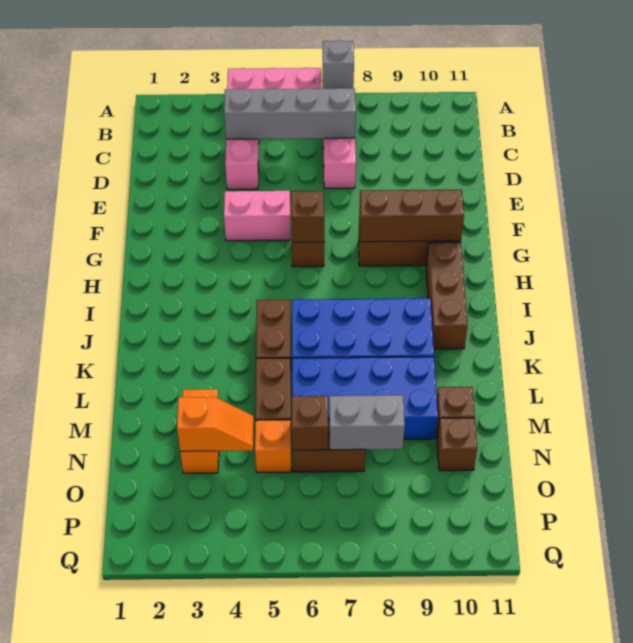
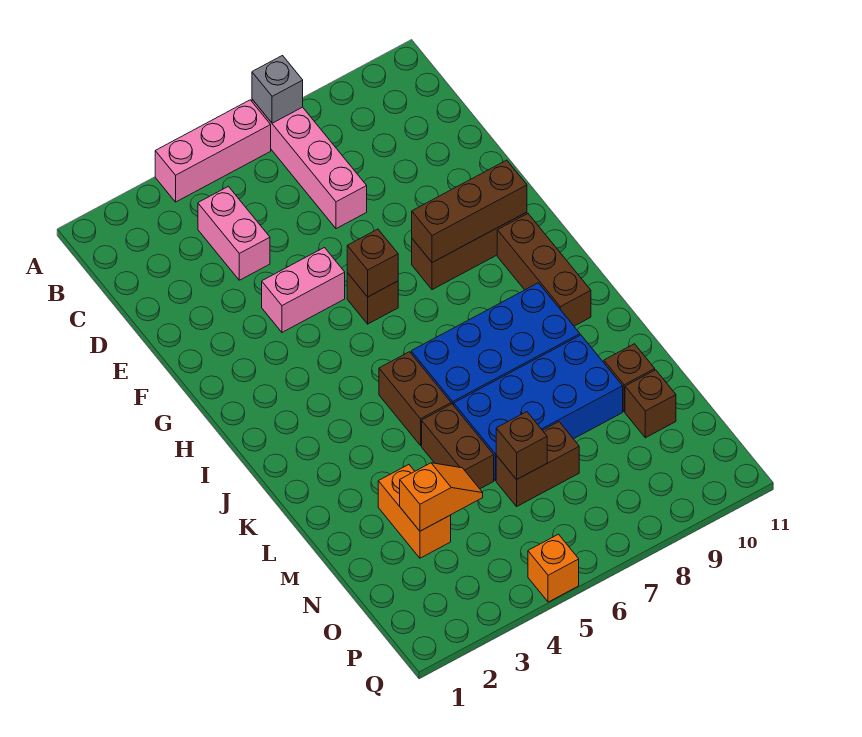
grey brick C4:C7 level 2 -> none
orange brick N5 level 1 -> orange brick Q5 level 1
grey brick N7:N8 level 2 -> none

